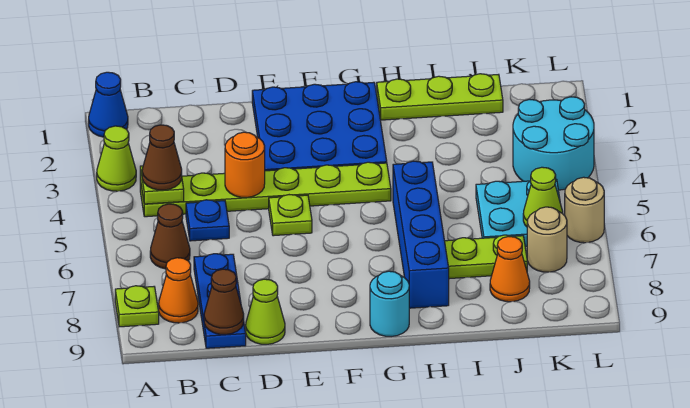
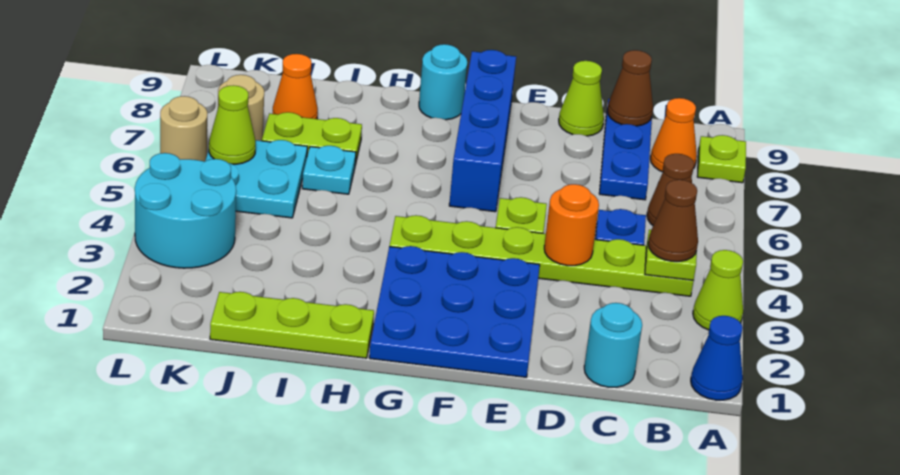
none -> cyan round brick C1 level 1
blue brick H5:H8 level 1 -> blue brick F6:F9 level 1
none -> cyan plate I6 level 1

